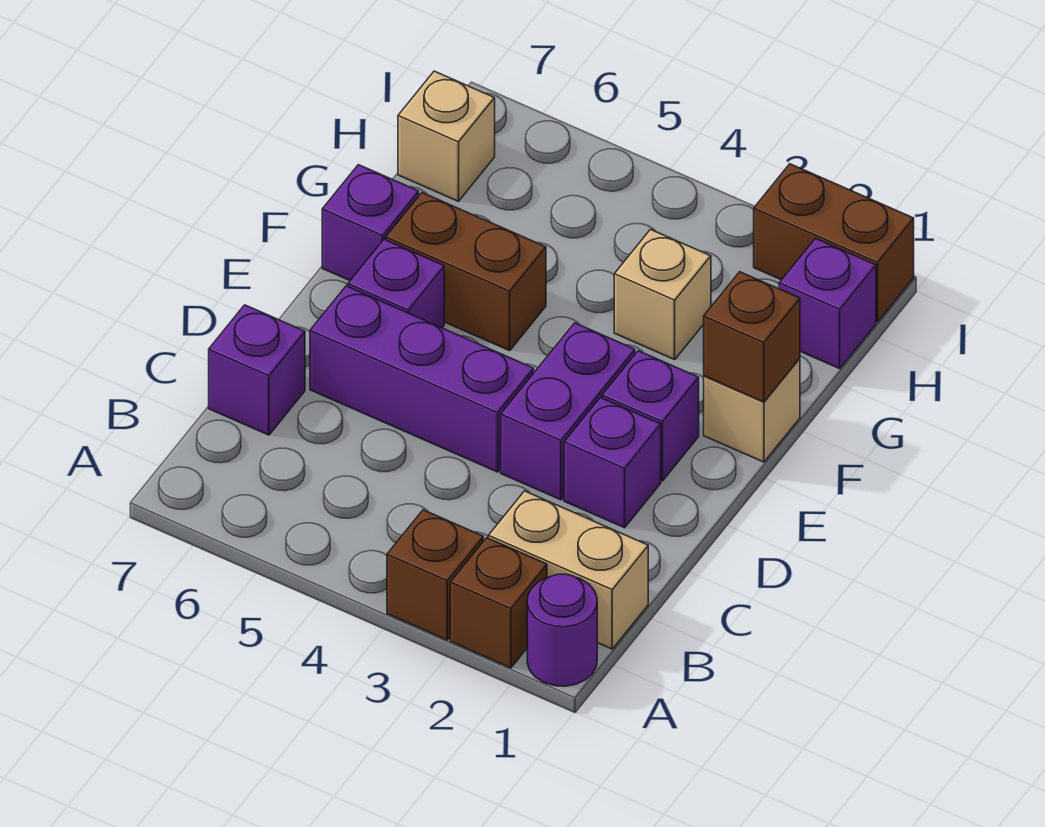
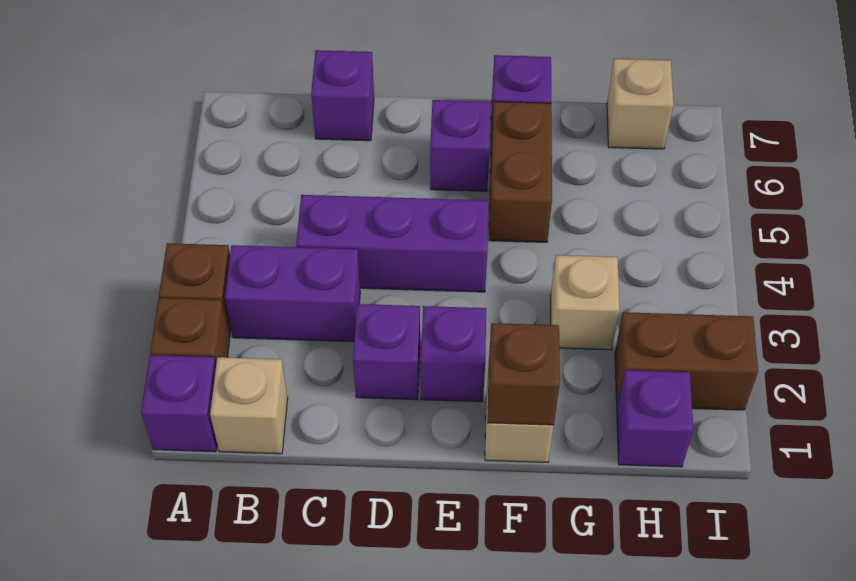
purple round brick A1 level 1 -> purple brick A1 level 1
tan brick B1:B2 level 1 -> tan brick B1 level 1
purple brick D3:E3 level 1 -> purple brick B3:C3 level 1
purple brick D4:D6 level 1 -> purple brick C4:E4 level 1
brown brick I1:I2 level 1 -> brown brick H2:I2 level 1

